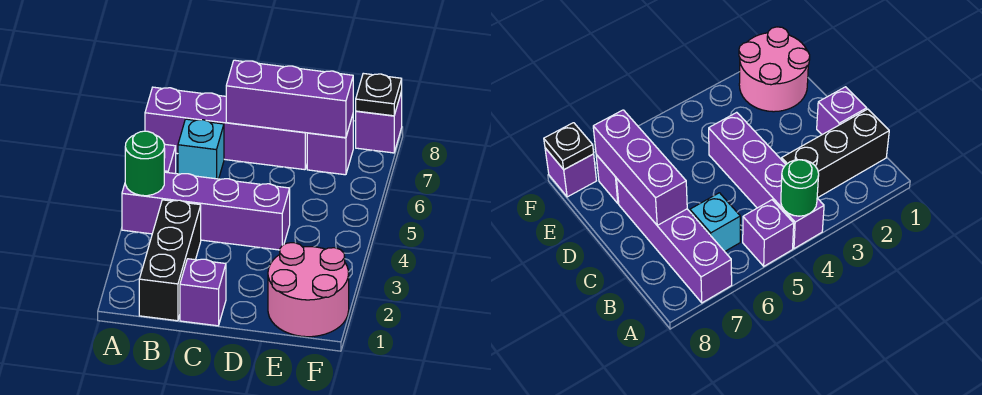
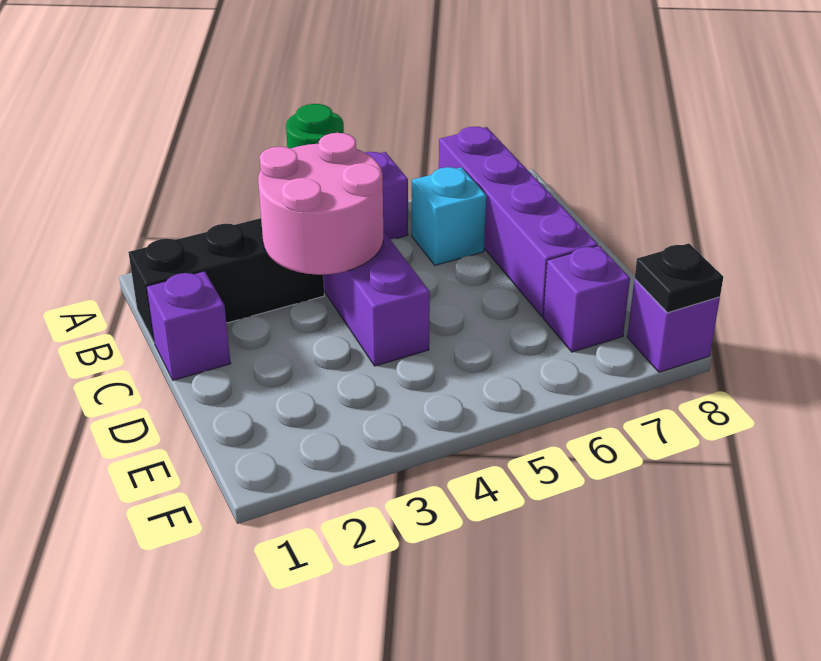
purple brick C7:E7 level 2 -> none
pink round brick E1:F2 level 1 -> pink round brick B3:C4 level 2

